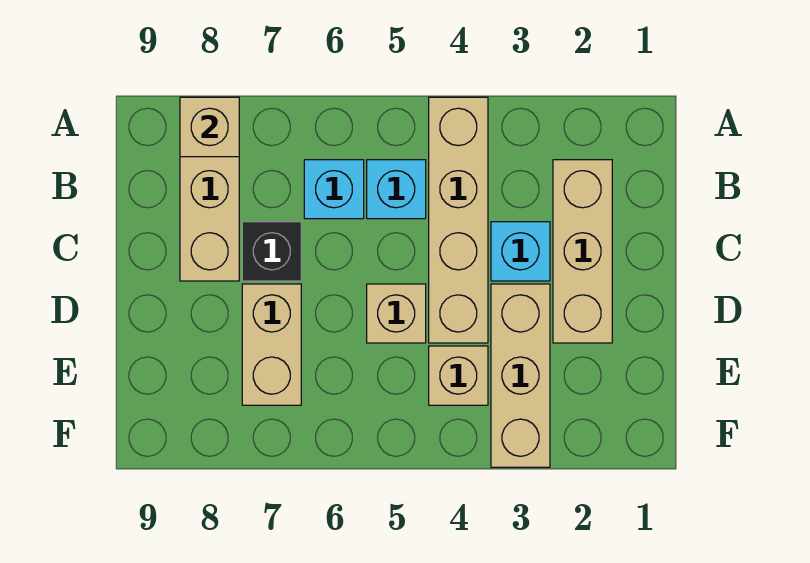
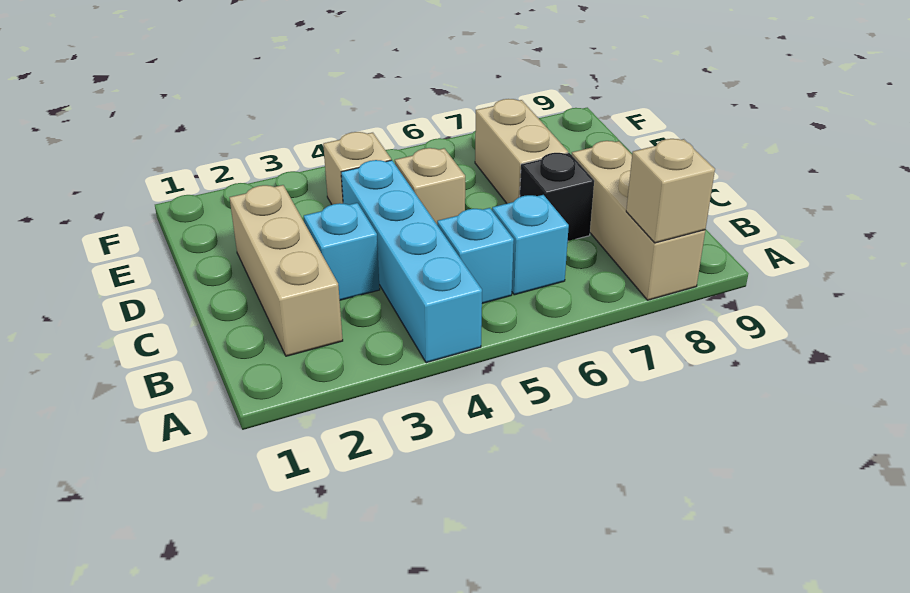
tan brick A4:D4 level 1 -> cyan brick A4:D4 level 1
tan brick D3:F3 level 1 -> none

